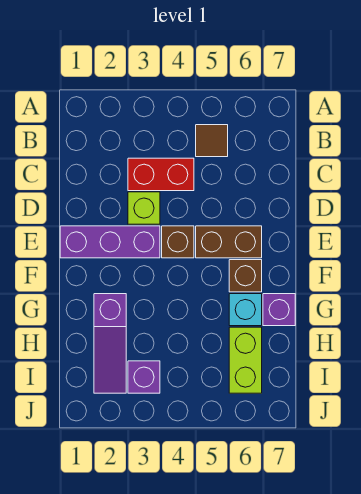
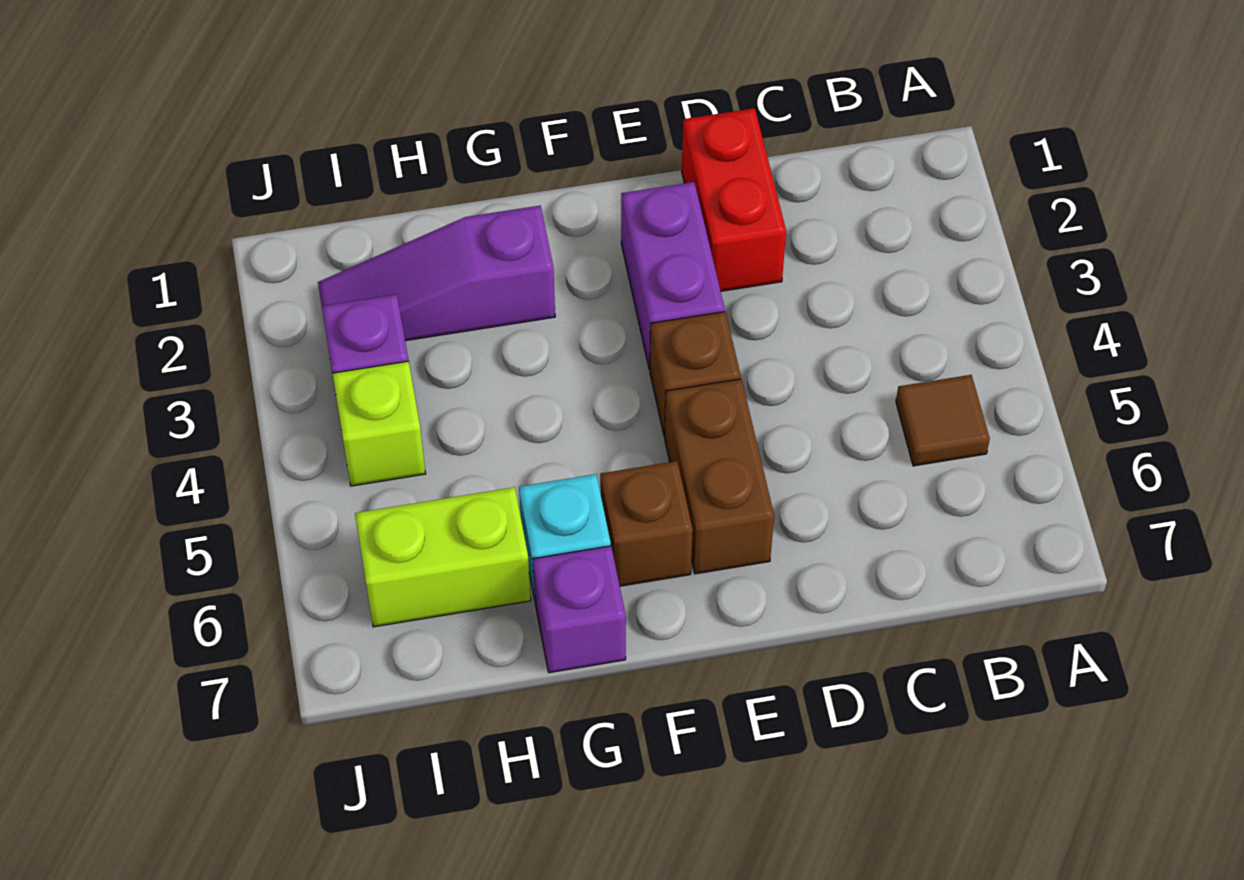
red brick C3:C4 level 1 -> red brick D1:D2 level 1
lime brick D3 level 1 -> lime brick I4 level 1
purple brick E1:E3 level 1 -> purple brick E2:E3 level 1

